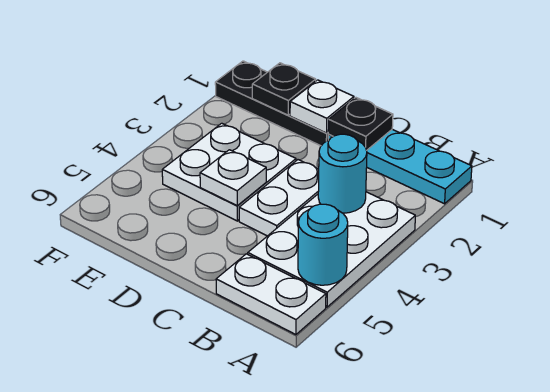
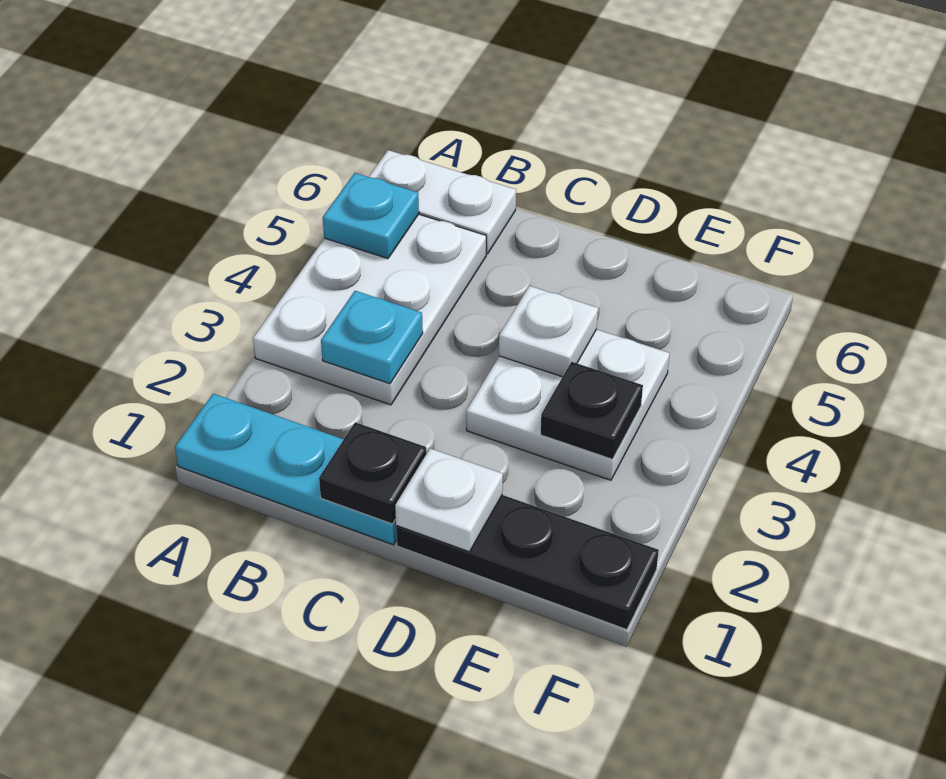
cyan round brick A5 level 2 -> cyan plate A5 level 2
cyan round brick B3 level 2 -> cyan plate B3 level 2
white plate C3:C4 level 1 -> none
black plate E1 level 2 -> black plate E3 level 2

